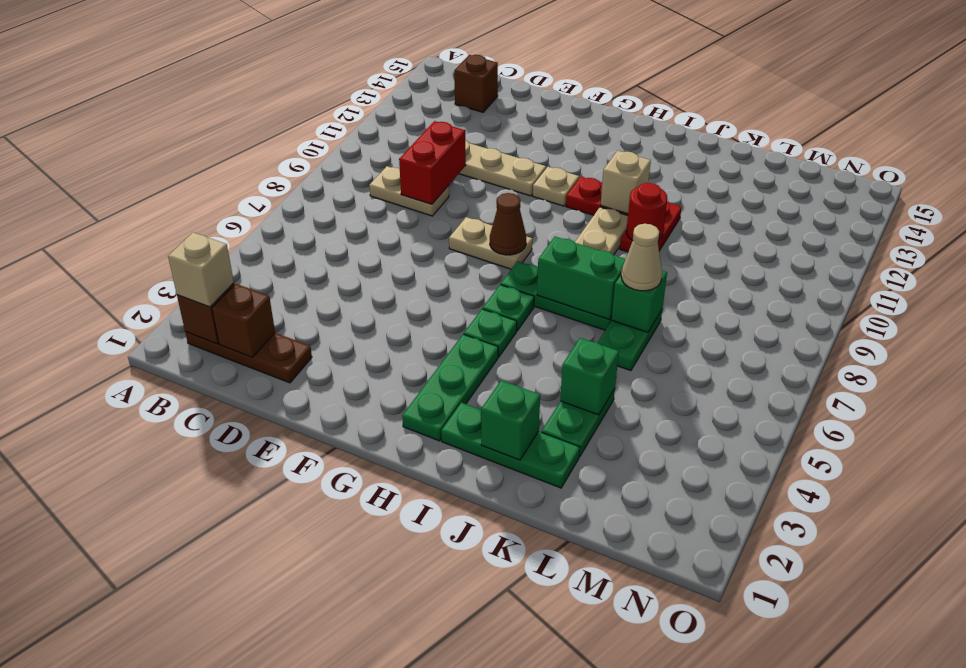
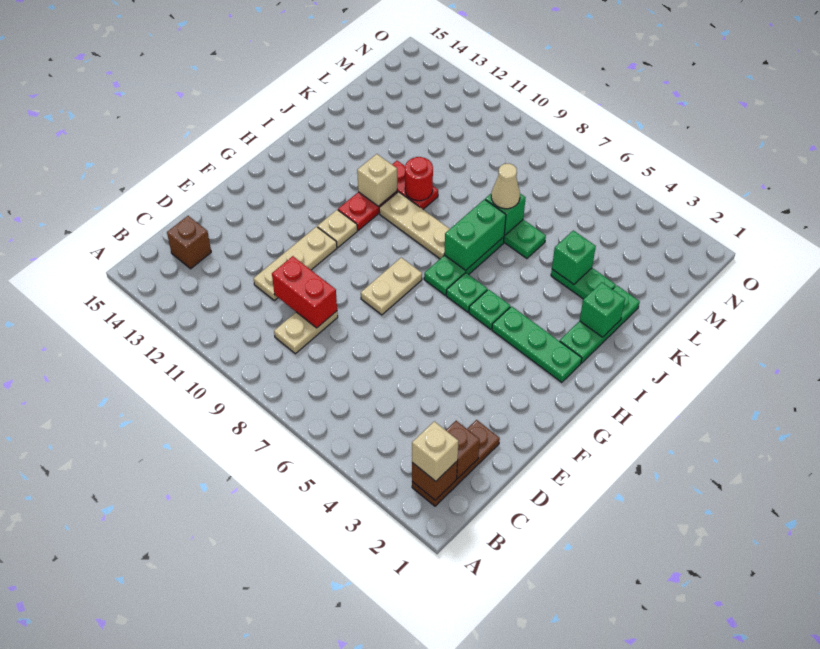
brown cone G8 level 2 -> none

